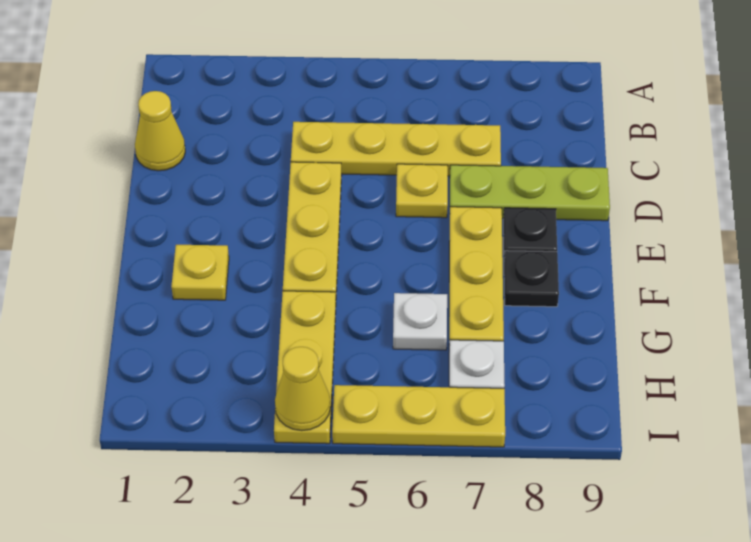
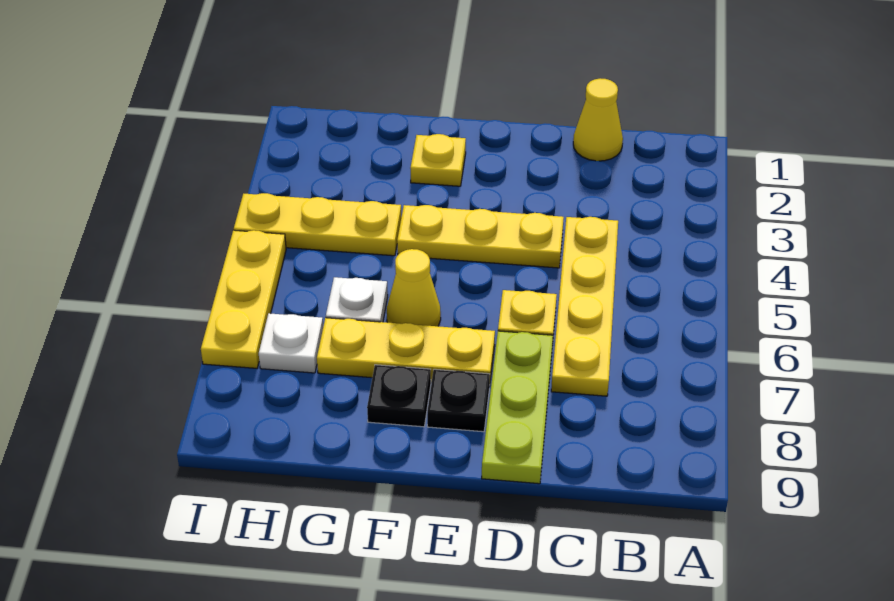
yellow cone I4 level 2 -> yellow cone F6 level 1

